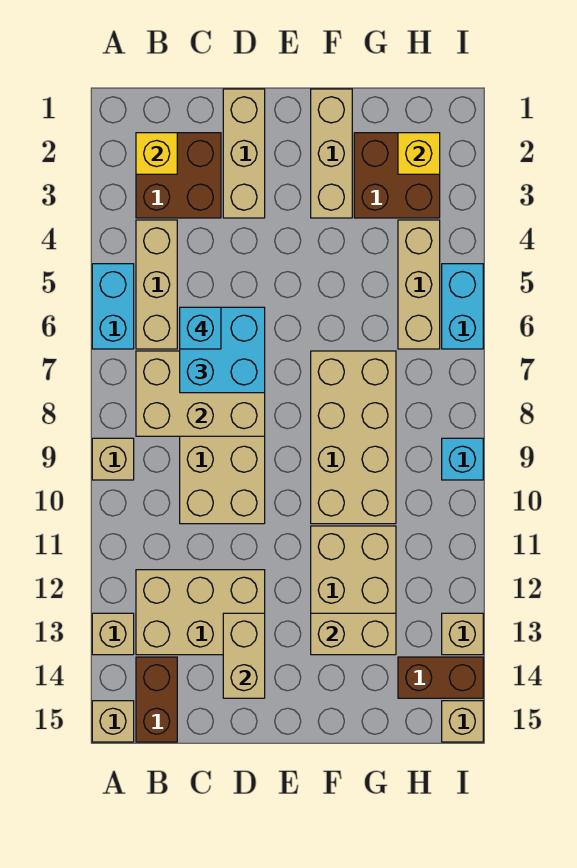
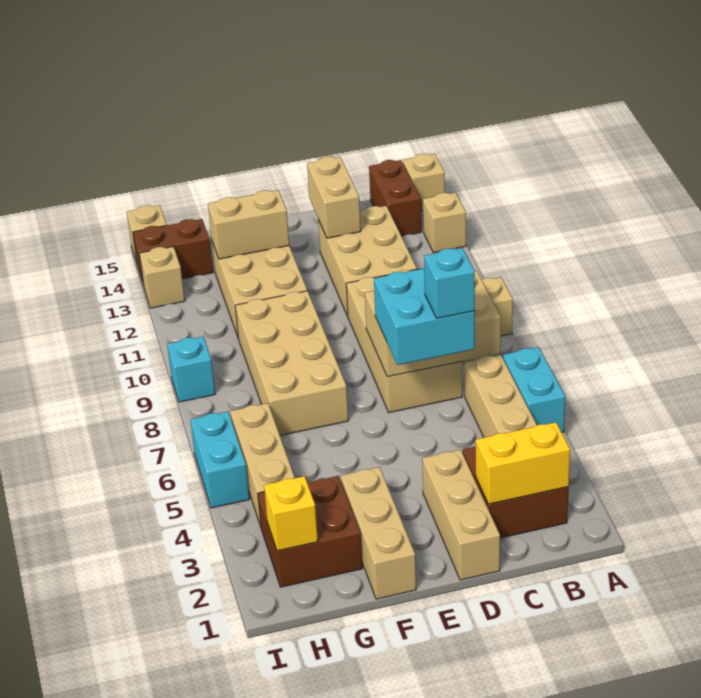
yellow brick B2 level 2 -> yellow brick B2:C2 level 2
tan brick B12:D13 level 1 -> tan brick C11:D13 level 1

